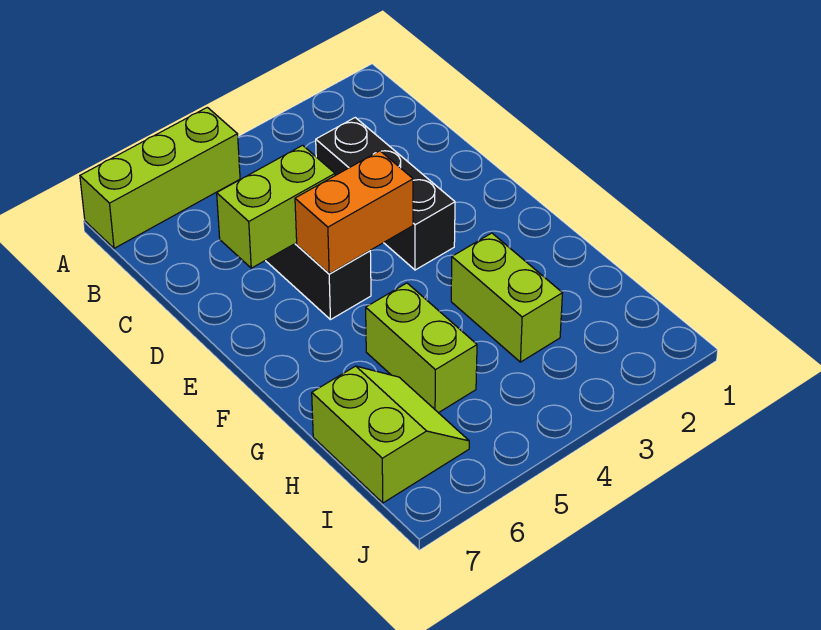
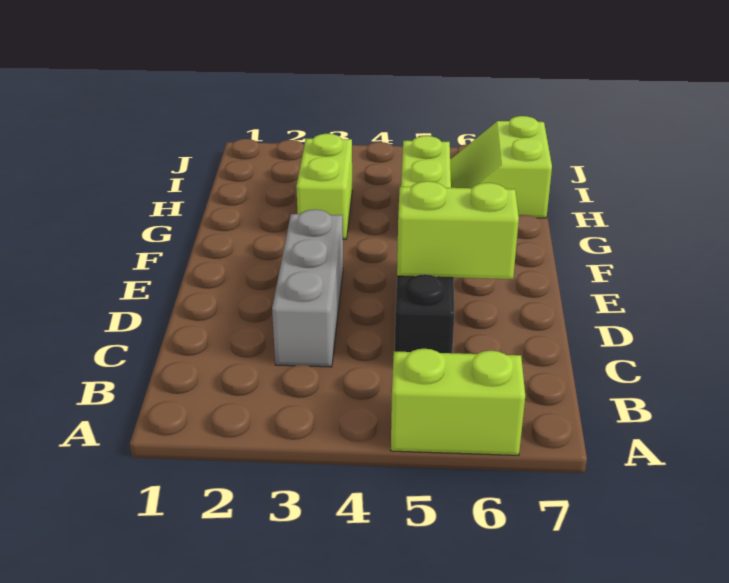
lime brick A5:A7 level 1 -> lime brick A5:A6 level 1
black brick C3:E3 level 1 -> grey brick C3:E3 level 1
orange brick E4:E5 level 2 -> none

